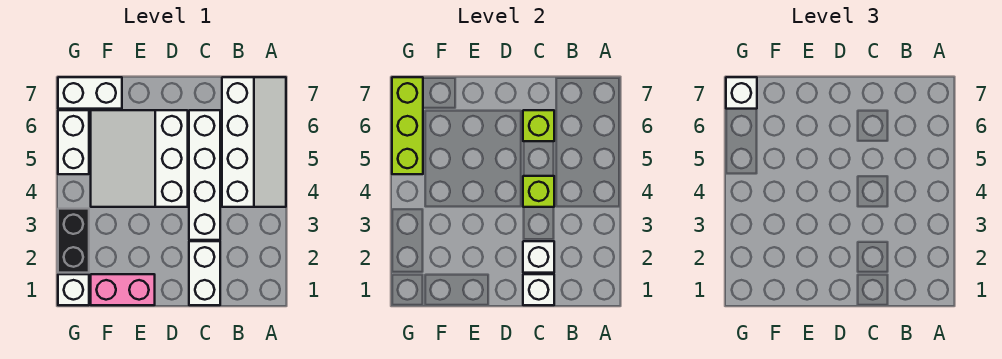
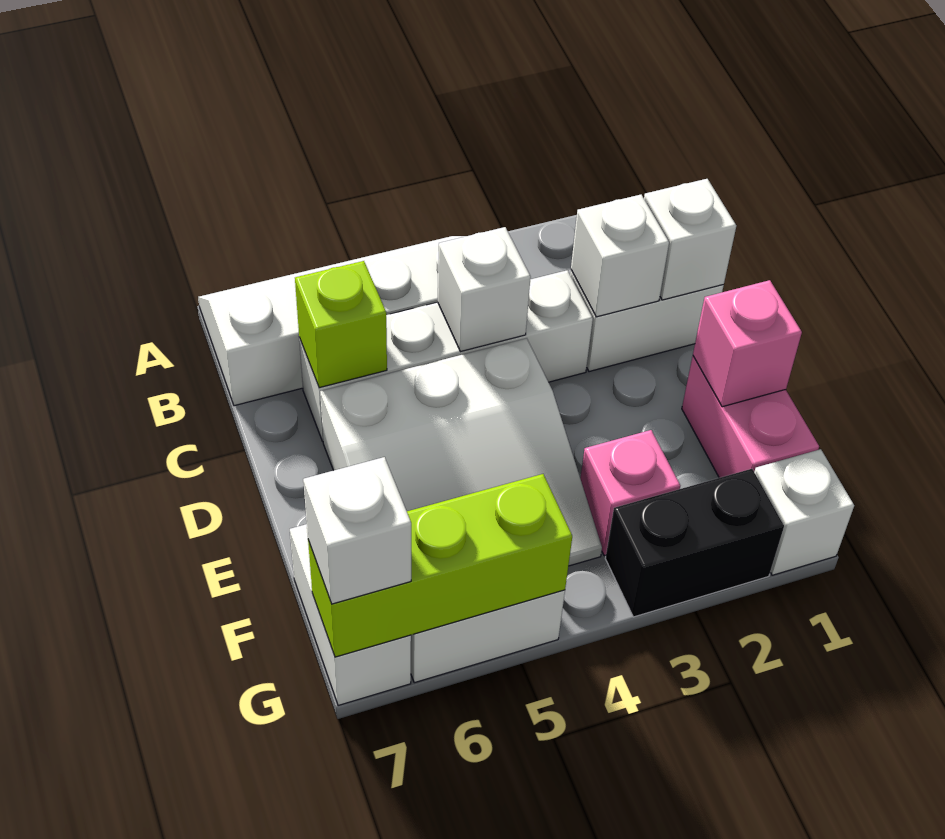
lime brick C4 level 2 -> white brick C4 level 2
none -> pink brick E1 level 2
none -> pink brick F3 level 1

